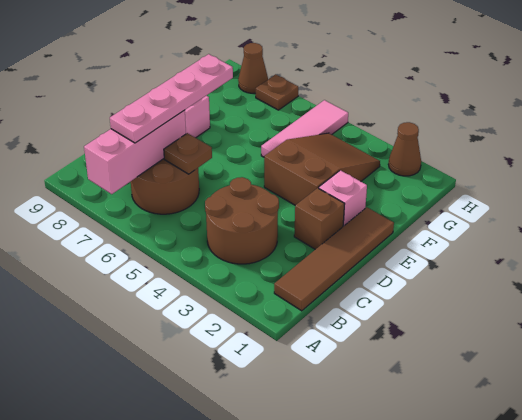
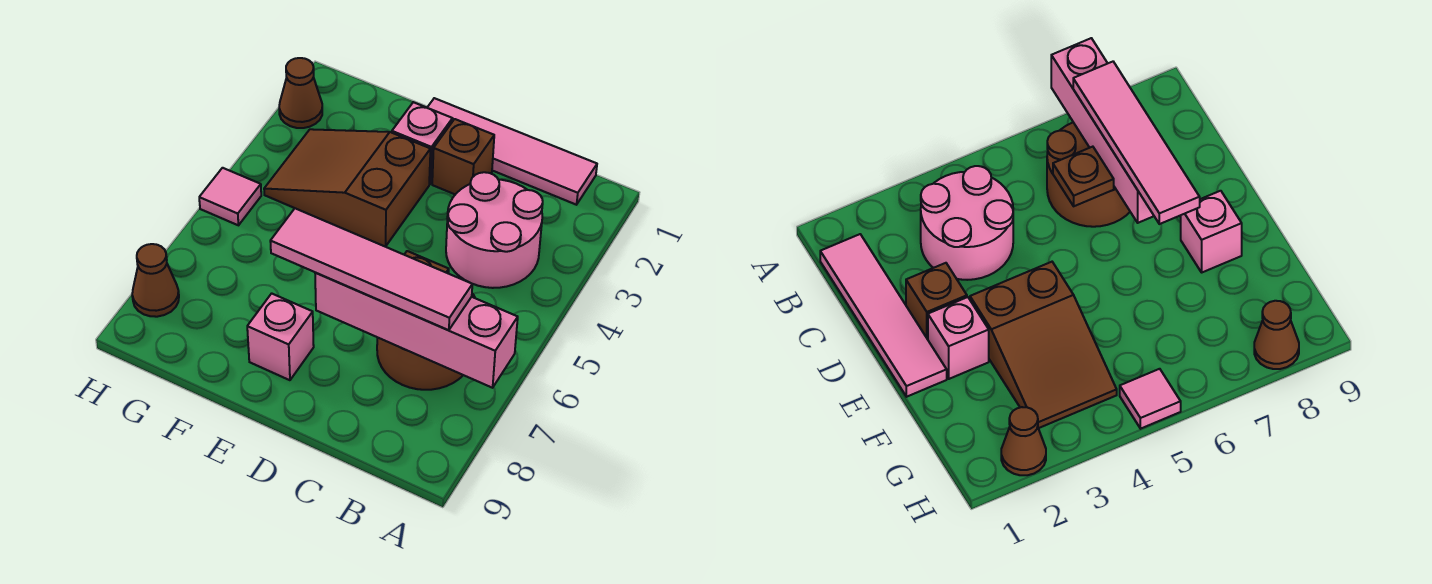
pink brick A7:C7 level 2 -> pink brick A7:D7 level 2
brown tile B1:E1 level 1 -> pink tile B1:E1 level 1
brown round brick B3:C4 level 1 -> pink round brick B3:C4 level 1
pink plate B7:E7 level 3 -> pink tile B7:E7 level 3
pink tile F5:H5 level 1 -> pink tile H5 level 1
brown plate H7 level 1 -> none

